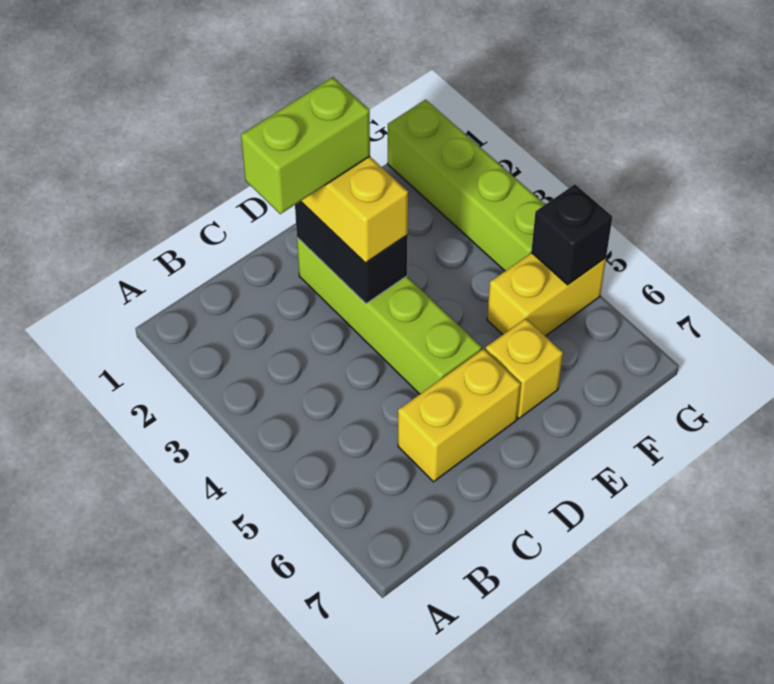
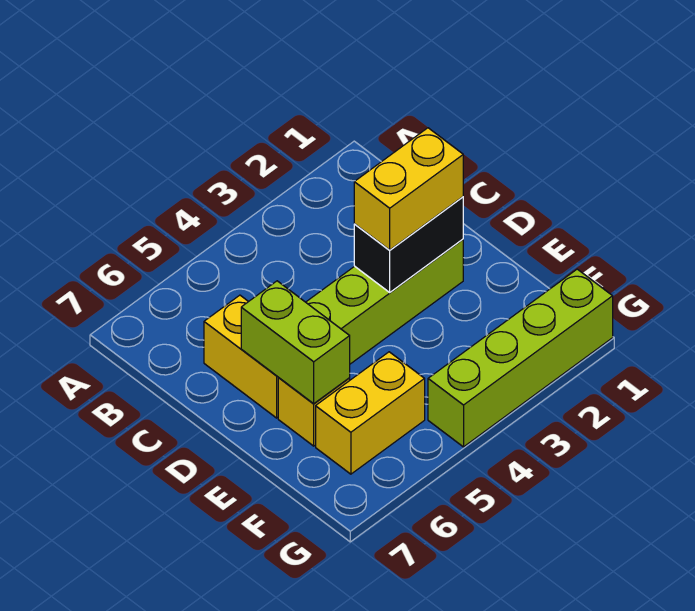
lime brick C2:D2 level 4 -> lime brick D6:E6 level 2
yellow brick F5:G5 level 1 -> yellow brick F5:F6 level 1
black brick G5 level 2 -> none

